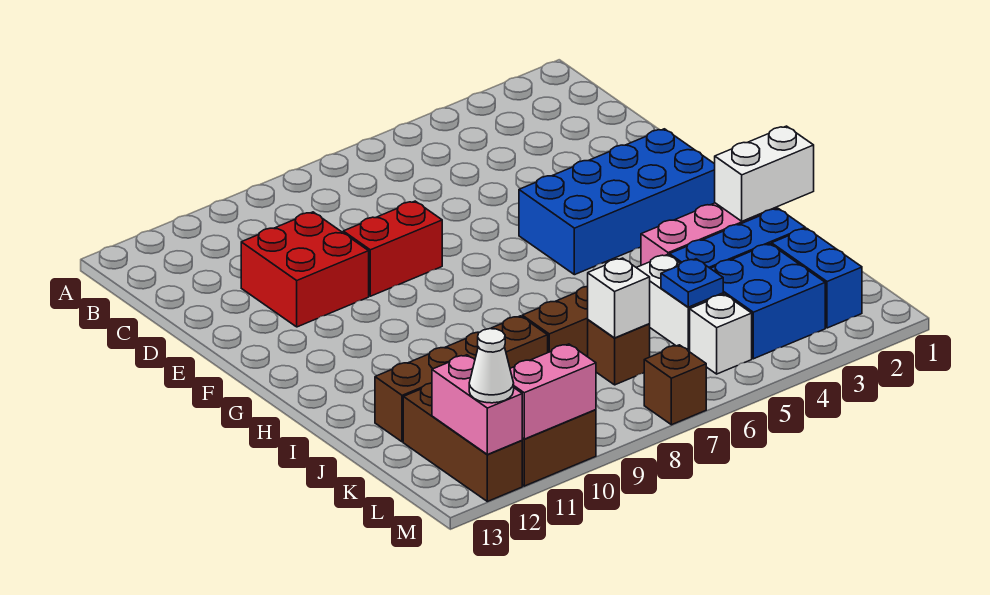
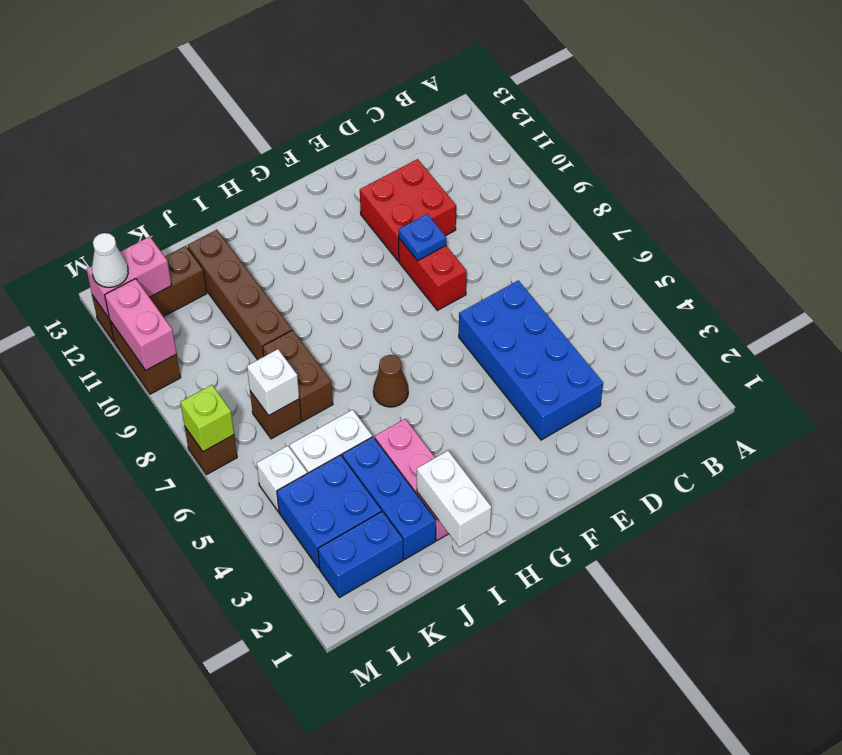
blue brick F2:G5 level 1 -> blue brick D3:E6 level 1
none -> brown cone H6 level 1
blue plate K5 level 2 -> blue plate E9 level 2
none -> lime brick M7 level 2

